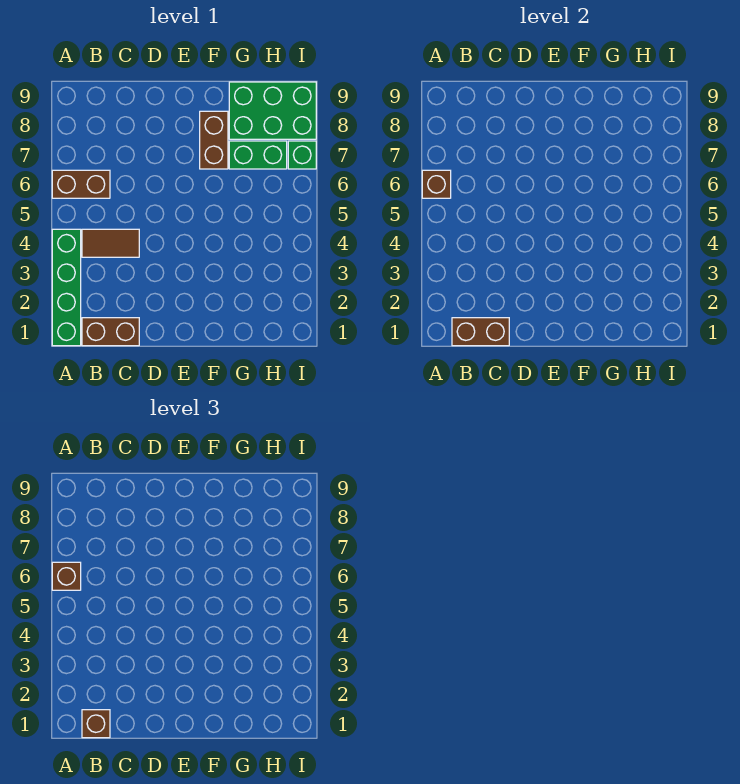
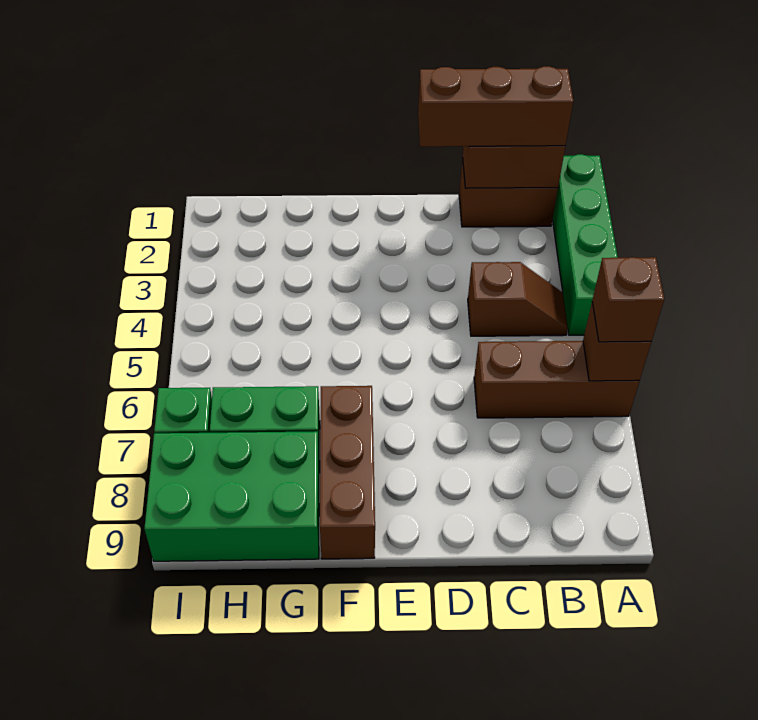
brown brick A6:B6 level 1 -> brown brick A6:C6 level 1
brown brick B1 level 3 -> brown brick B1:D1 level 3
brown tile B4:C4 level 1 -> brown slope B4:C4 level 1 top C
brown brick F7:F8 level 1 -> brown brick F7:F9 level 1

